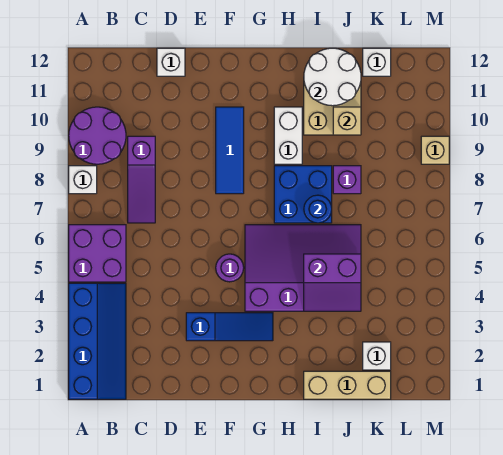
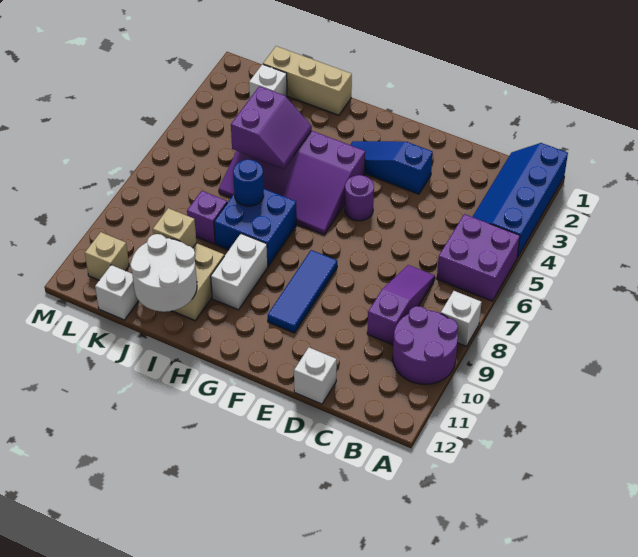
purple slope I4:J5 level 2 top 5 -> purple slope I4:J5 level 2 top J
tan brick M9 level 1 -> tan brick L11 level 1

